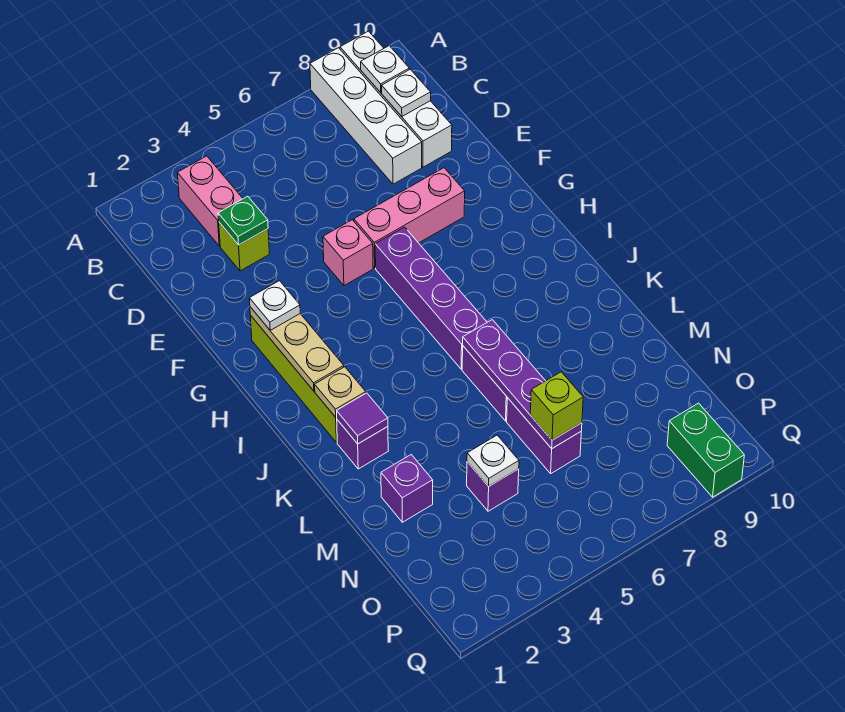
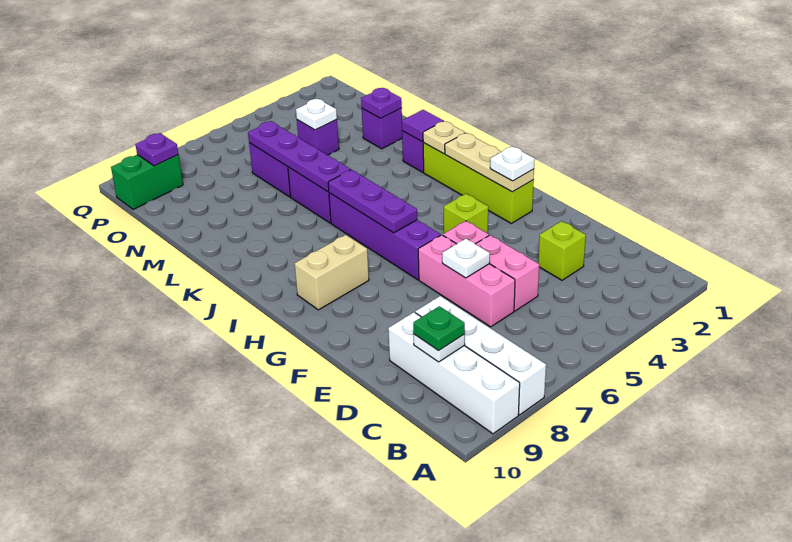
pink brick B3:C3 level 1 -> pink brick D5:E5 level 1
white plate B9 level 2 -> white plate E6 level 2
green plate D3 level 2 -> green plate C9 level 3
pink brick F6:F8 level 1 -> pink brick D6:F6 level 1
none -> purple plate H6:J6 level 2
none -> tan brick H8:H9 level 1
none -> purple plate M2 level 2
lime brick N6 level 3 -> lime brick G4 level 1
green brick P9:Q9 level 1 -> green brick P9:P10 level 1
none -> purple plate P9 level 2

